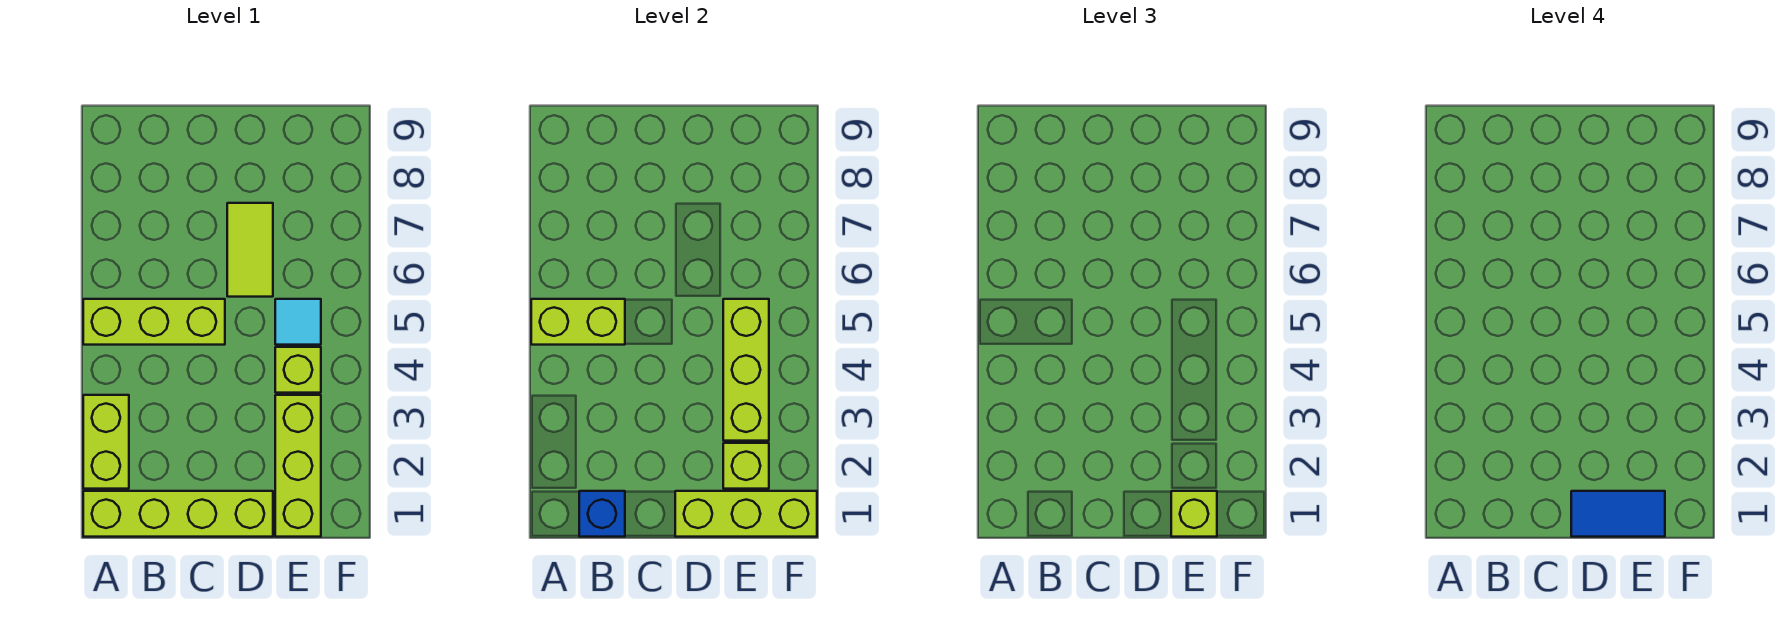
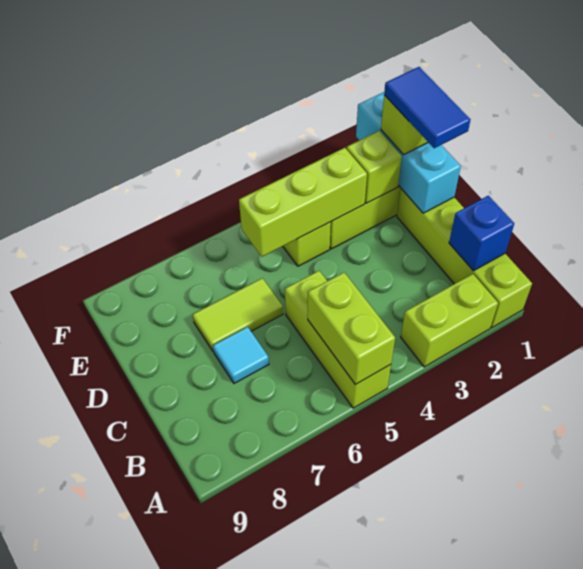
lime brick D1:F1 level 2 -> cyan brick D1:F1 level 2
cyan tile E5 level 1 -> cyan tile C7 level 1

